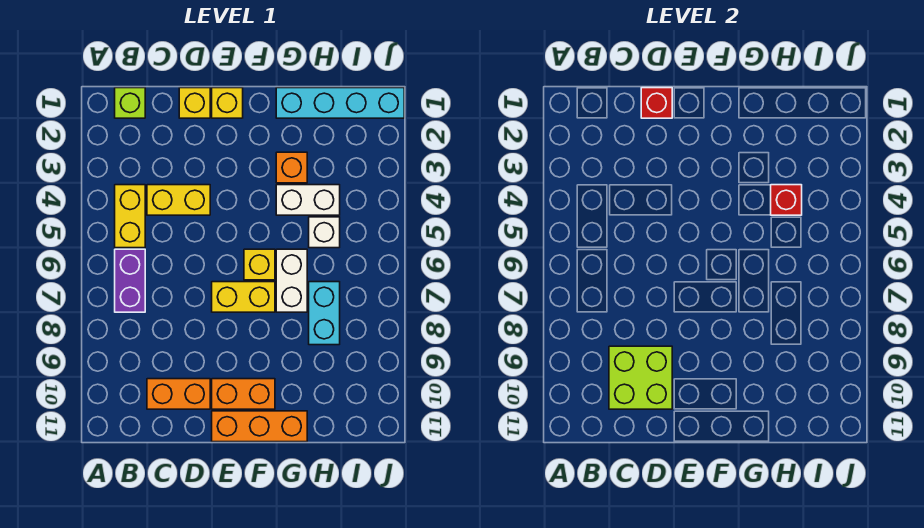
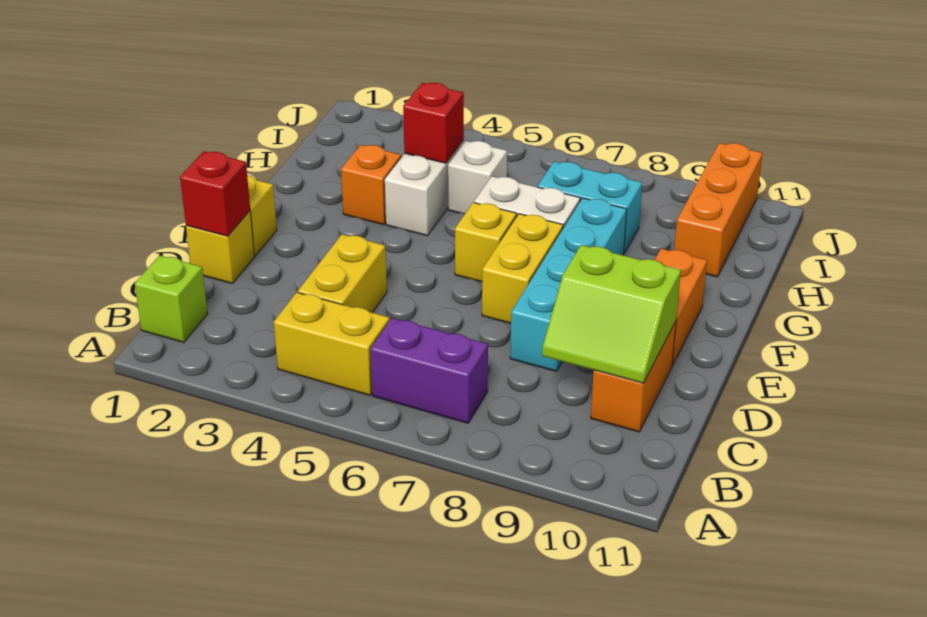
lime brick C9:D10 level 2 -> lime slope C9:D10 level 2 top D
orange brick E11:G11 level 1 -> orange brick H10:J10 level 1
cyan brick G1:J1 level 1 -> cyan brick D8:G8 level 1

